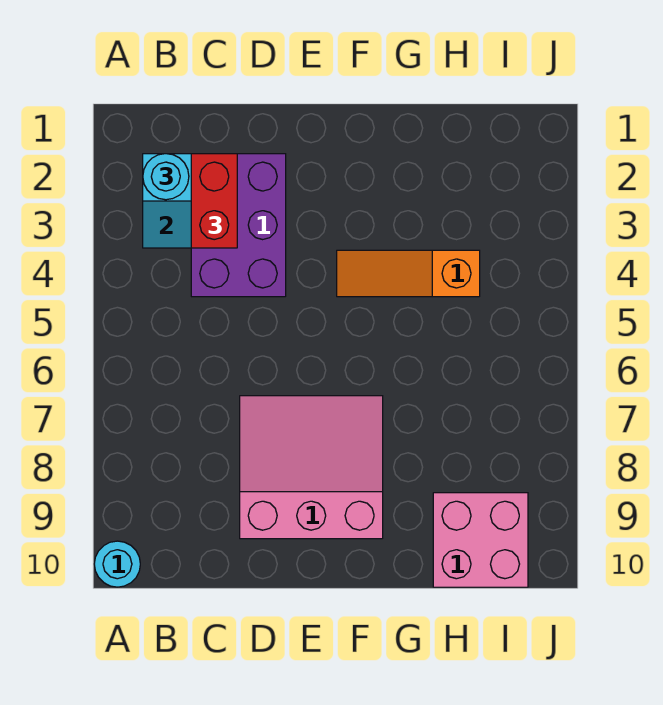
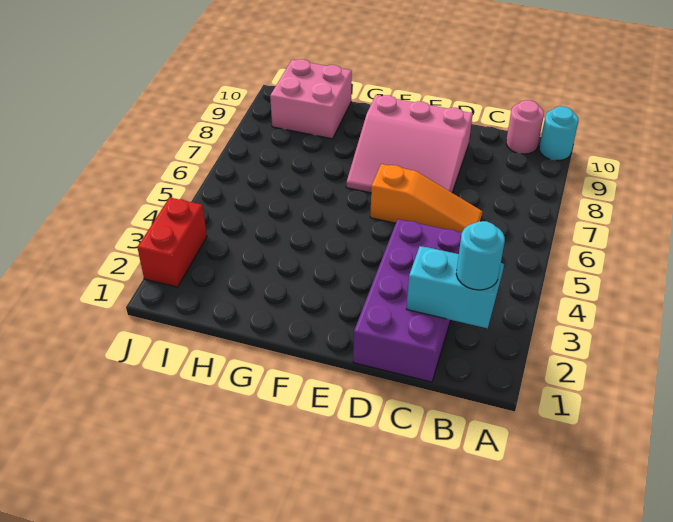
none -> pink round brick B10 level 1
purple brick C2:D4 level 1 -> purple brick C1:D4 level 1
red brick C2:C3 level 3 -> red brick J2:J3 level 1
orange slope F4:H4 level 1 top H -> orange slope C6:E6 level 1 top E

